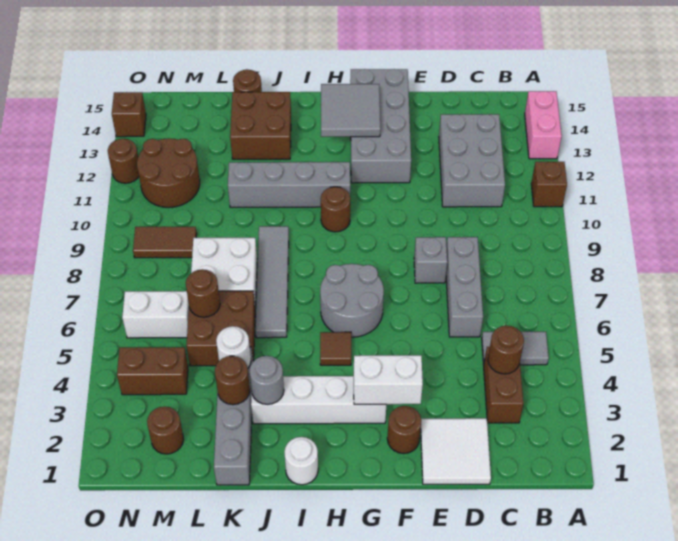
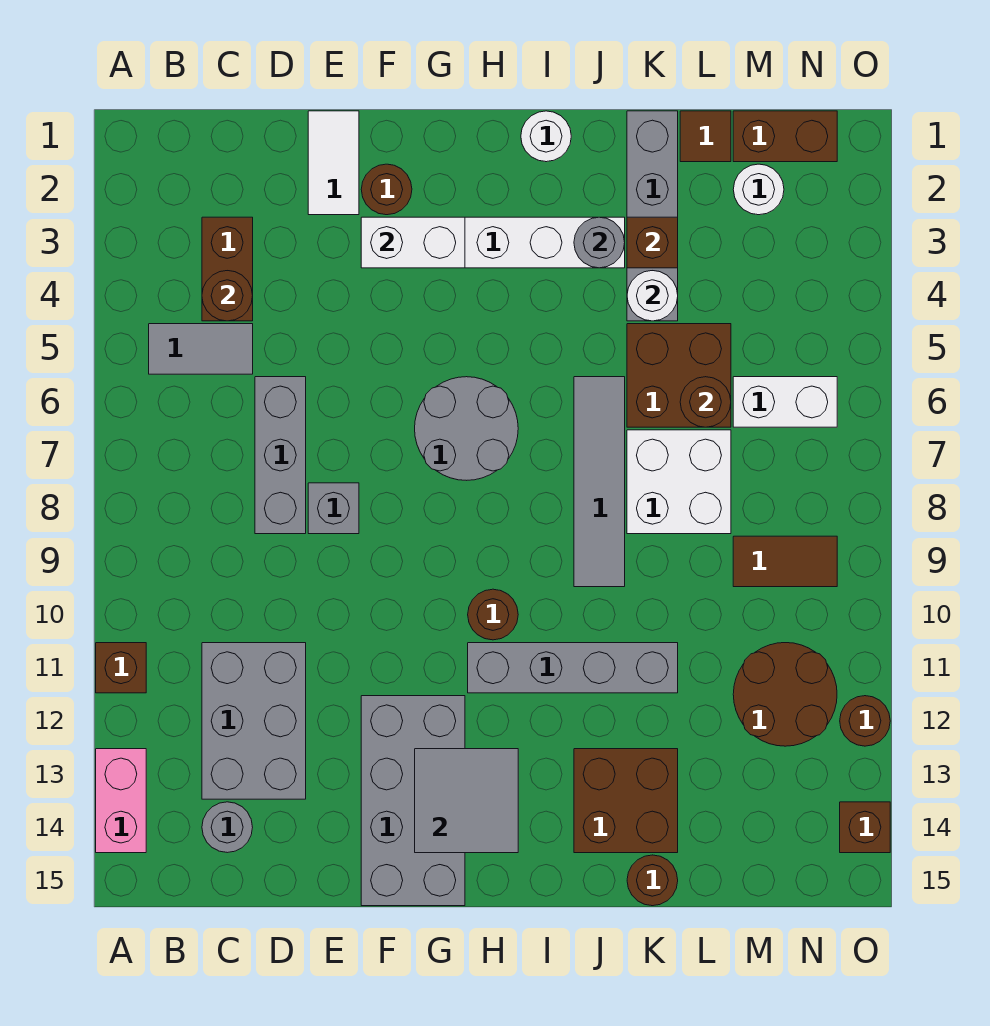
none -> grey round brick C14 level 1
white tile D1:E2 level 1 -> white tile E1:E2 level 1
brown tile H5 level 1 -> brown tile L1 level 1
brown round brick K3 level 2 -> brown brick K3 level 2
brown round brick M2 level 1 -> white round brick M2 level 1
brown brick M4:N4 level 1 -> brown brick M1:N1 level 1

